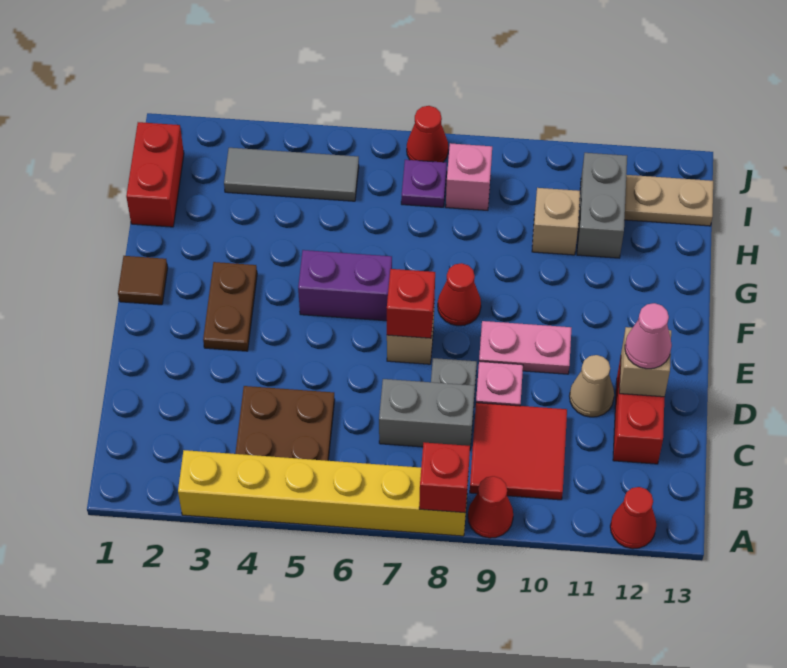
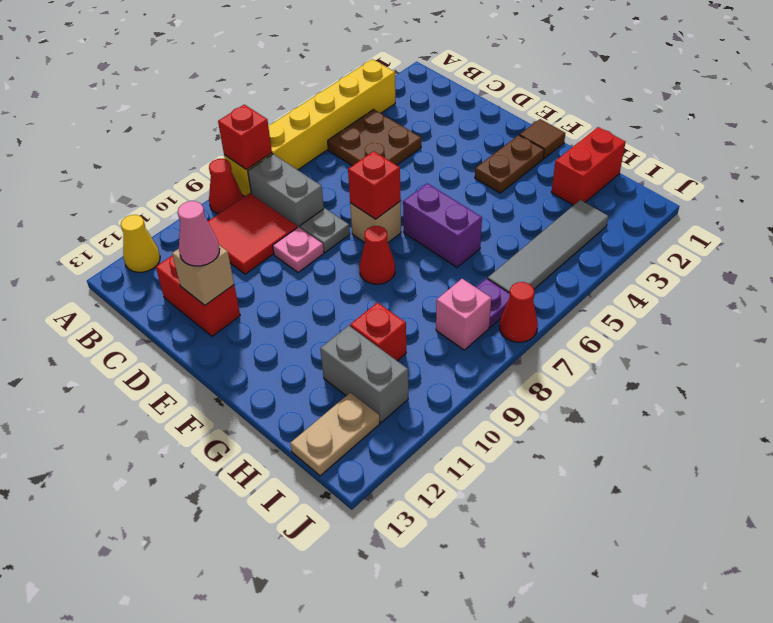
red cone A12 level 1 -> yellow cone A12 level 1
grey brick C7:C8 level 1 -> grey brick B8:C8 level 1
tan cone D11 level 1 -> none
brown plate E3:F3 level 1 -> brown plate F2:F3 level 1
pink plate E9:E10 level 1 -> none
purple brick F5:F6 level 1 -> purple brick F6:G6 level 1
red brick H1:I1 level 1 -> red brick H1:H2 level 1
tan brick H10 level 1 -> red brick H10 level 1
grey tile I3:I5 level 1 -> grey tile I3:I6 level 1

